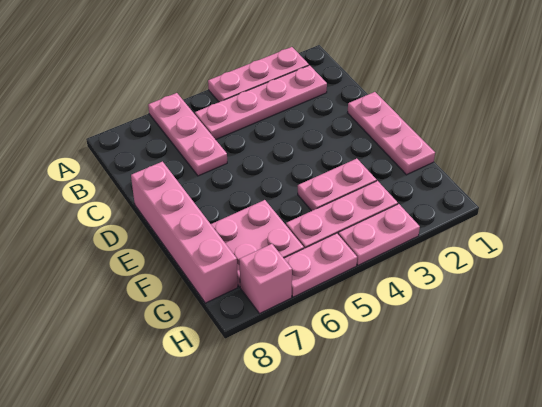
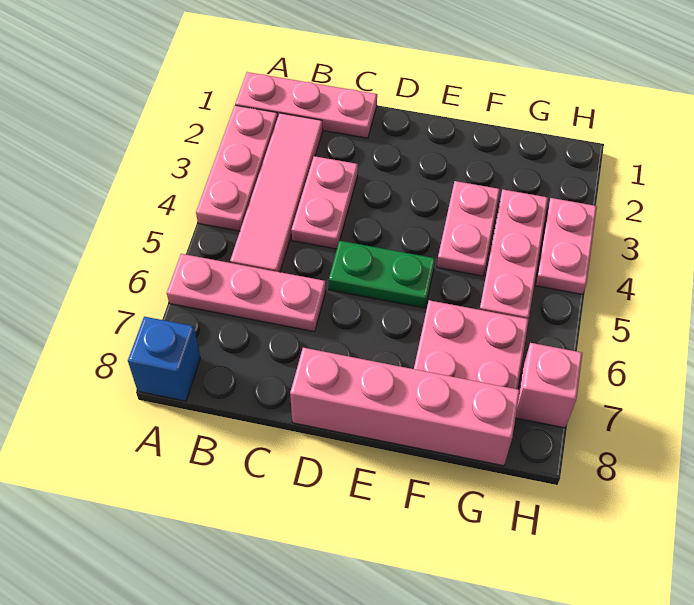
none -> blue brick A8 level 1
pink plate B2:B5 level 1 -> pink tile B2:B5 level 1
pink plate D1:F1 level 1 -> pink plate A1:C1 level 1
none -> green plate D5:E5 level 1
pink plate H5:H6 level 1 -> pink plate C3:C4 level 1

